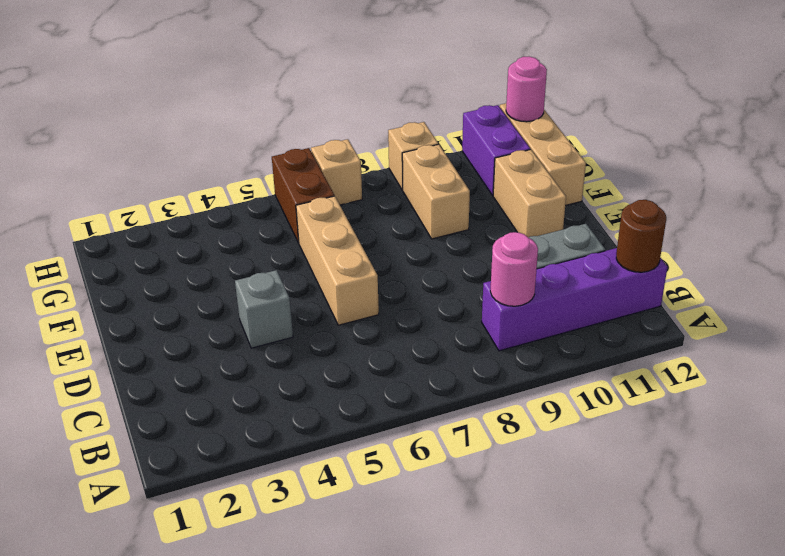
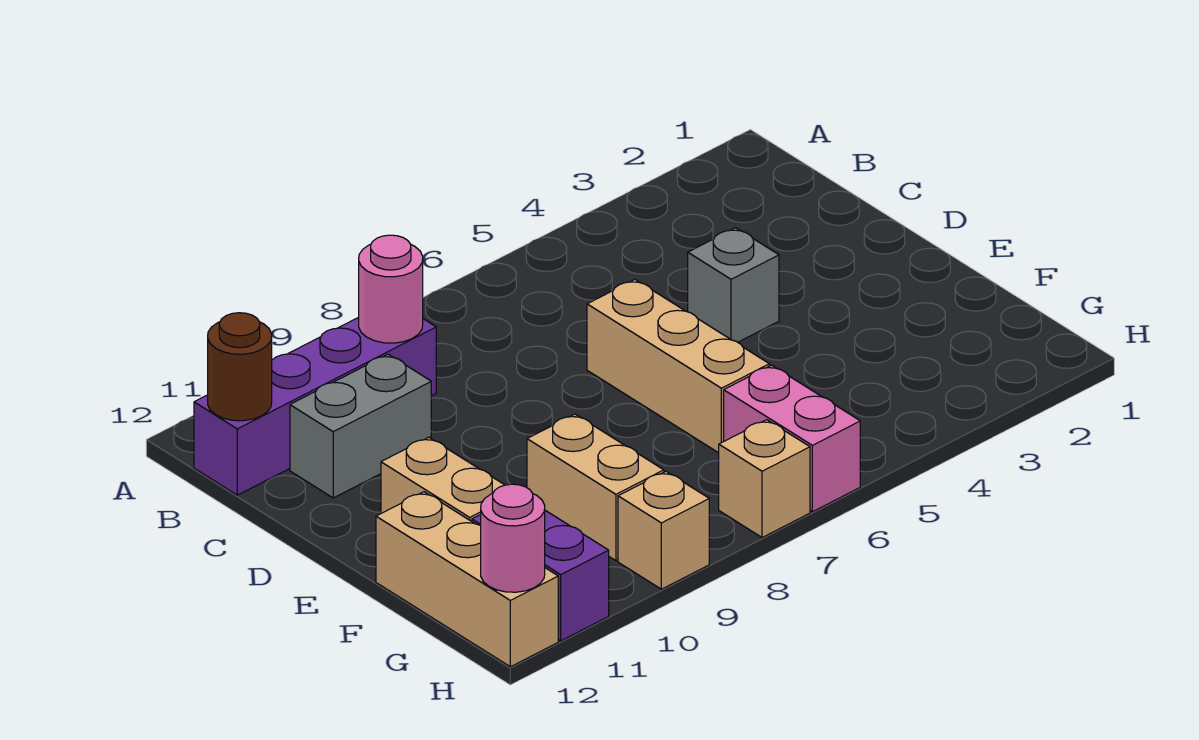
brown brick G6:H6 level 1 -> pink brick G6:H6 level 1

